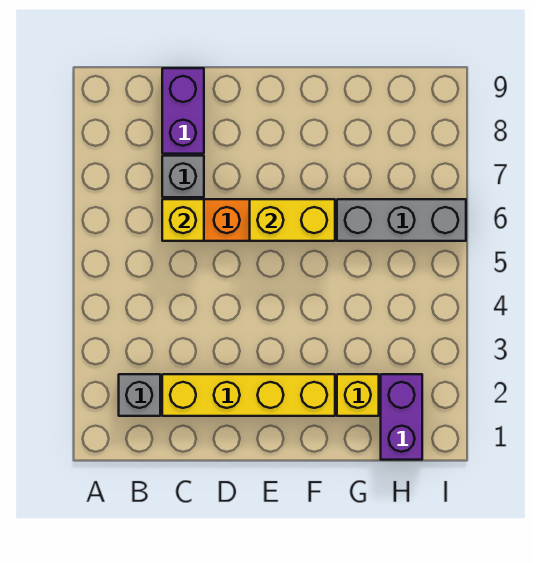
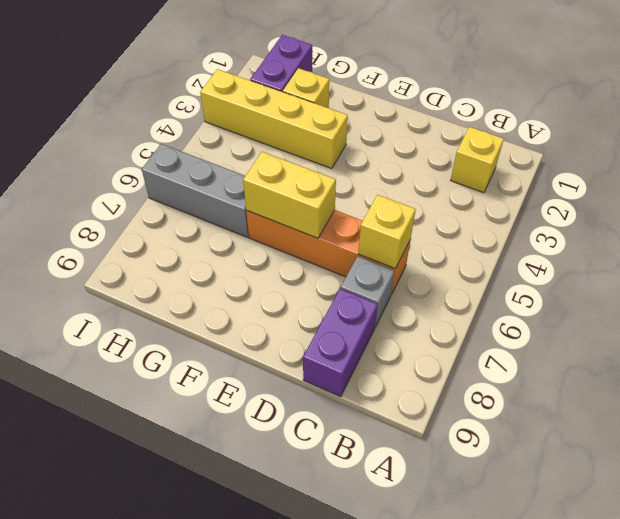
grey brick B2 level 1 -> yellow brick B2 level 1
yellow brick C2:F2 level 1 -> yellow brick F3:I3 level 1

